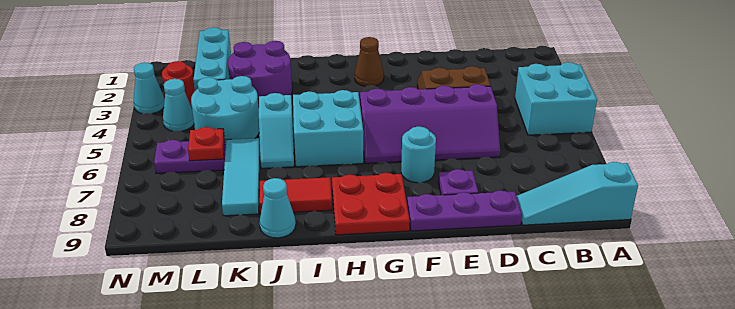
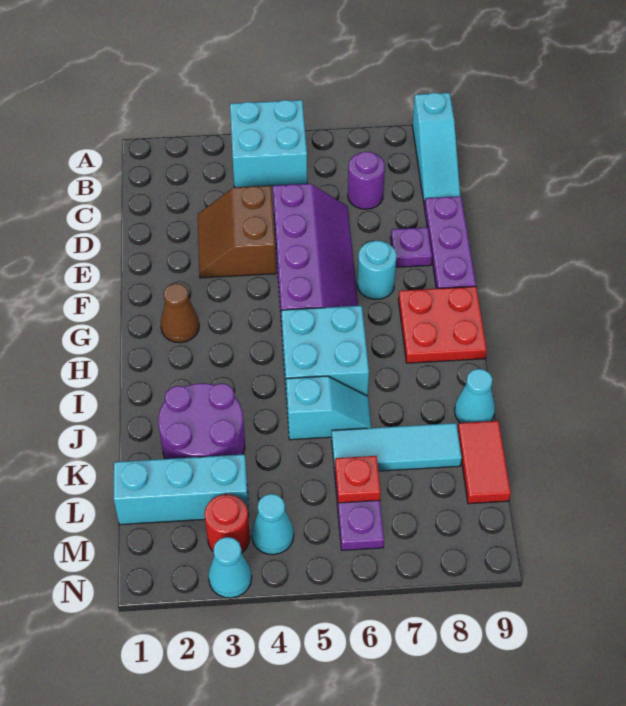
none -> purple round brick C7 level 1
red tile I8:J8 level 1 -> red tile K9:L9 level 1
cyan round brick K4:L5 level 1 -> none

